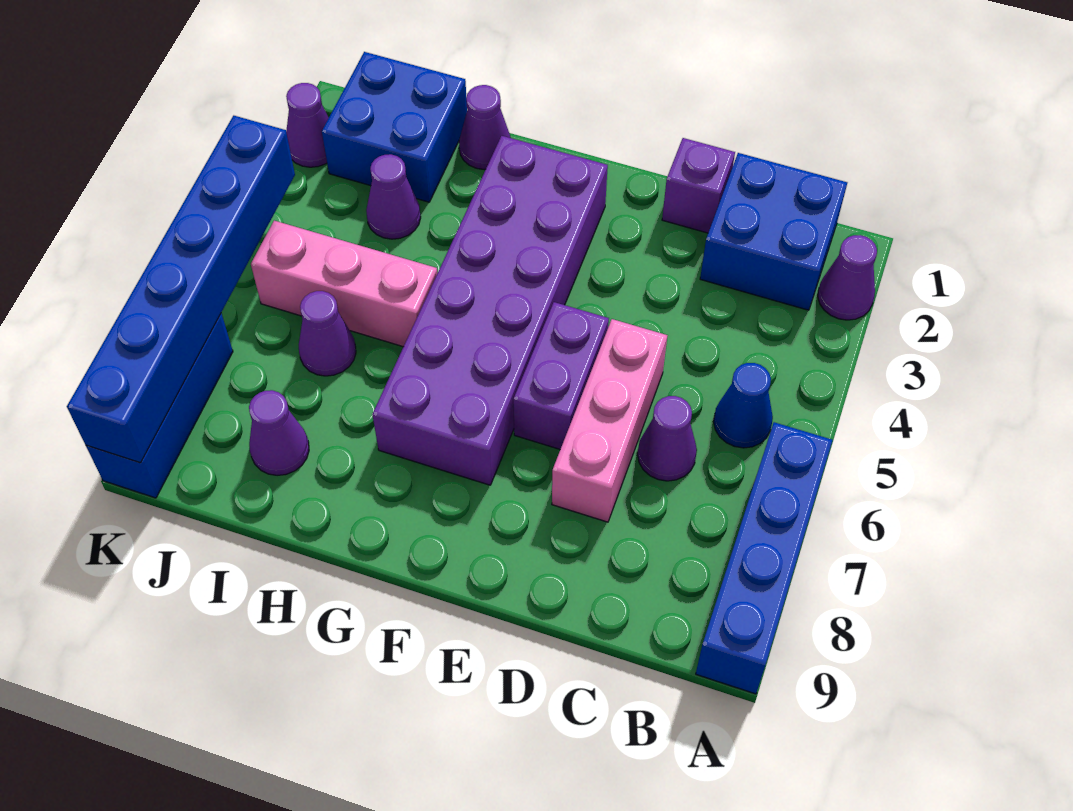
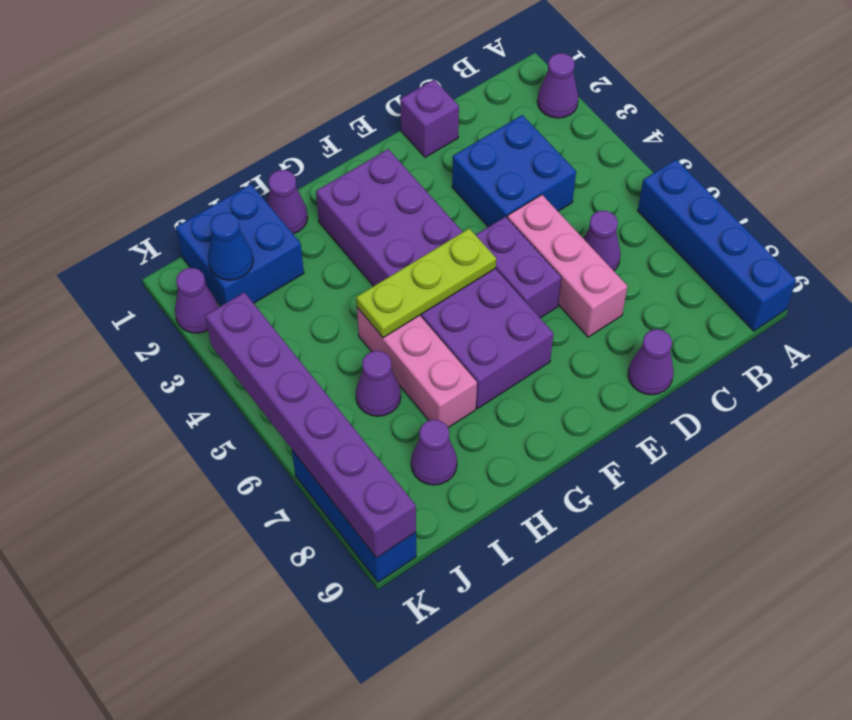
blue brick B1:C2 level 1 -> blue brick C3:D4 level 1
blue cone B5 level 1 -> blue cone J2 level 2
none -> lime plate F5:H5 level 2
pink brick H5:J5 level 1 -> pink brick H5:H7 level 1
purple cone I3 level 1 -> purple cone D9 level 1
blue brick K4:K9 level 2 -> purple brick K4:K9 level 2

